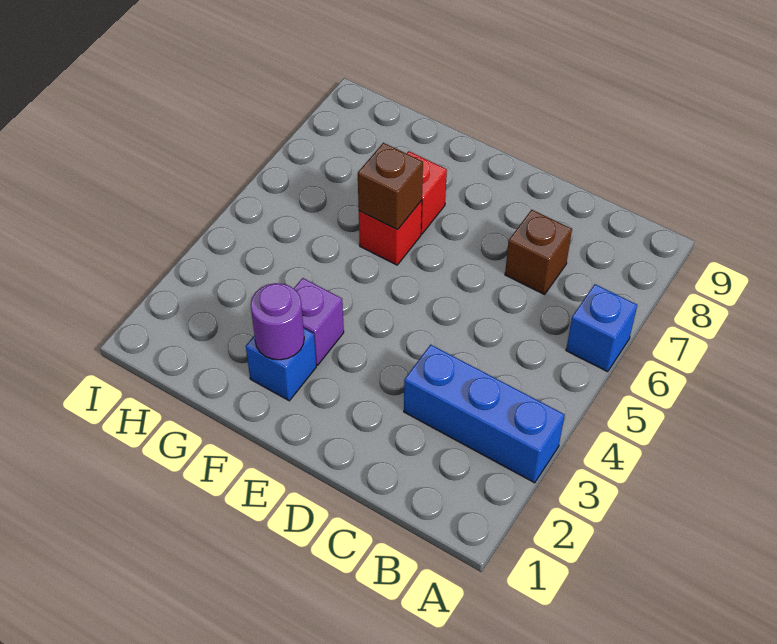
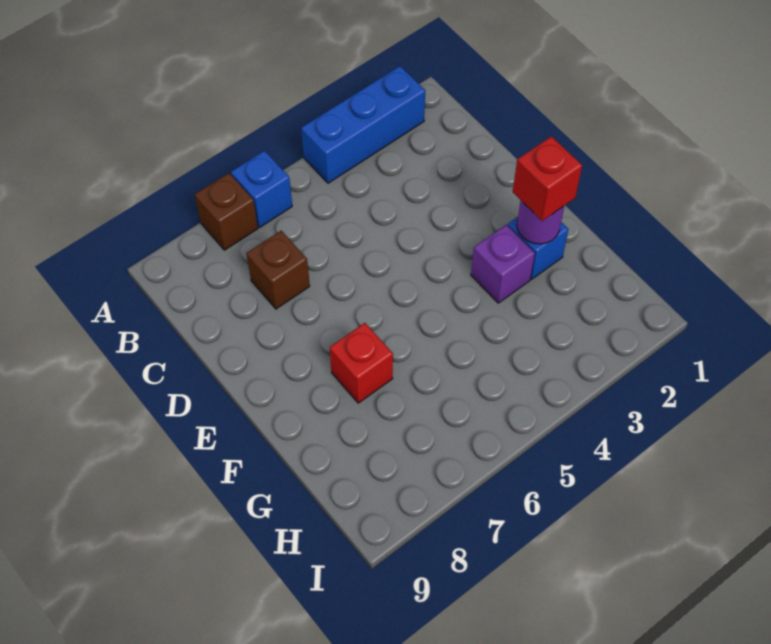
blue brick A3:C3 level 1 -> blue brick A2:A4 level 1
red brick F6 level 1 -> red brick F2 level 3
brown brick F6 level 2 -> brown brick A7 level 1

